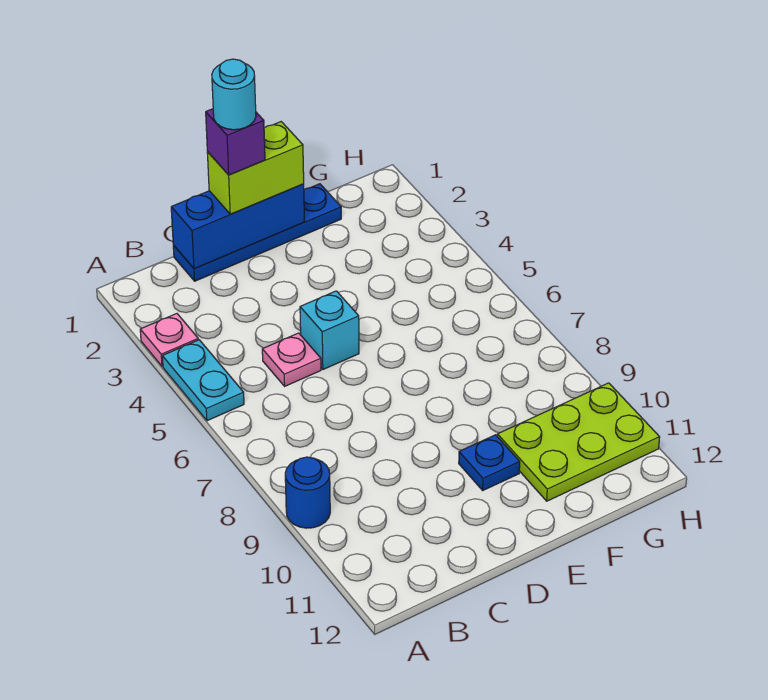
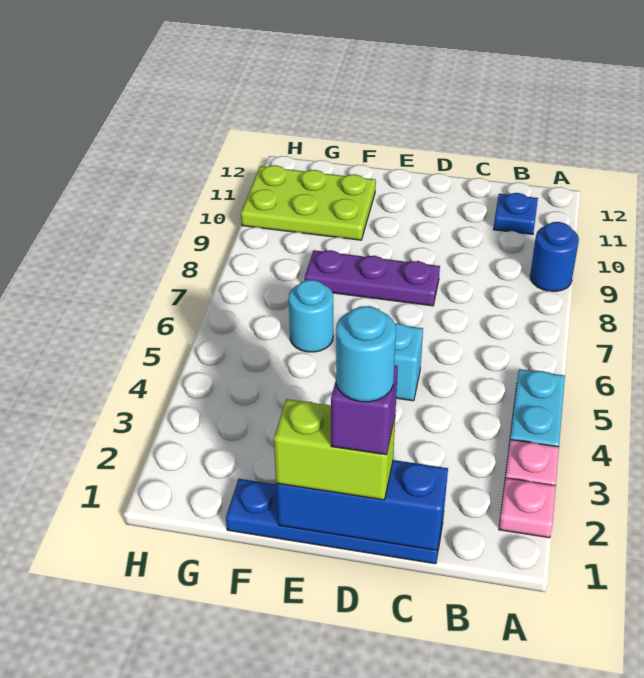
pink plate C5 level 1 -> pink plate A2 level 1
none -> purple plate D8:F8 level 1
blue plate E10 level 1 -> blue plate B11 level 1
none -> cyan round brick F6 level 1

